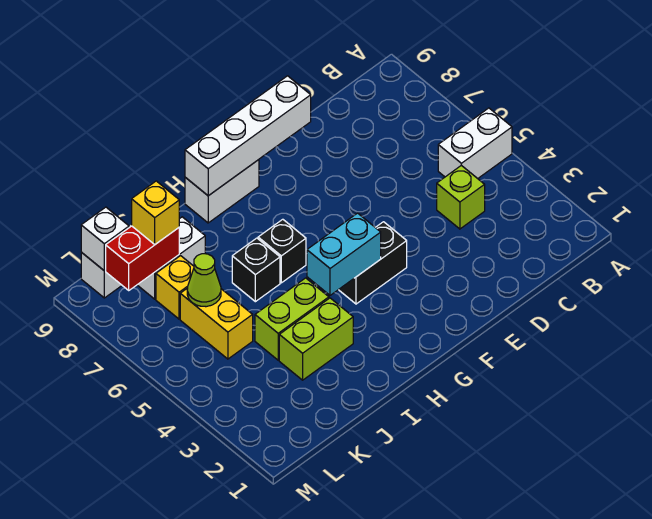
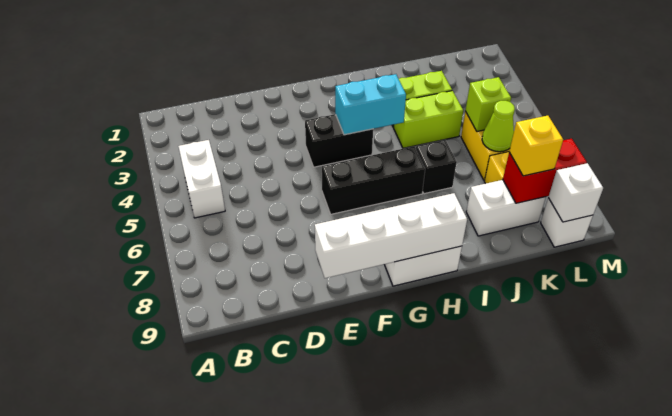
white brick A5:B5 level 1 -> white brick B4:B5 level 1
lime brick C4 level 1 -> lime brick K5 level 2
black brick H6 level 1 -> black brick F6:H6 level 1

